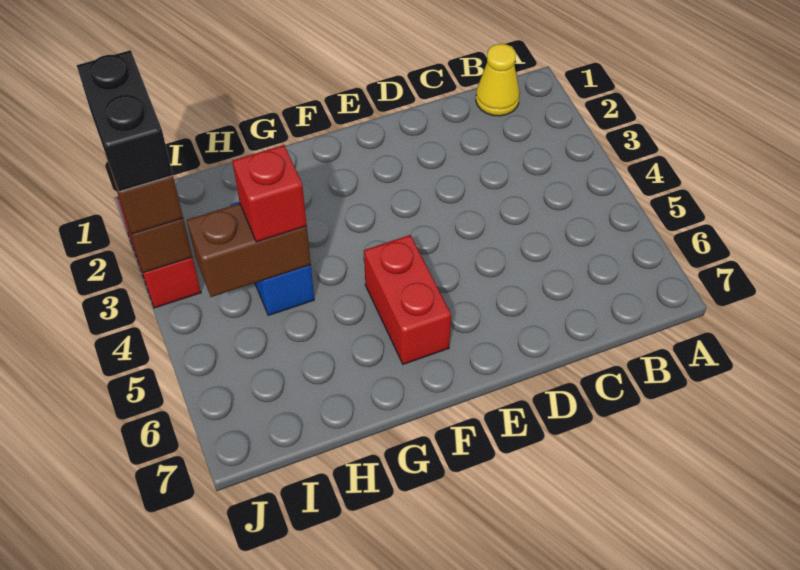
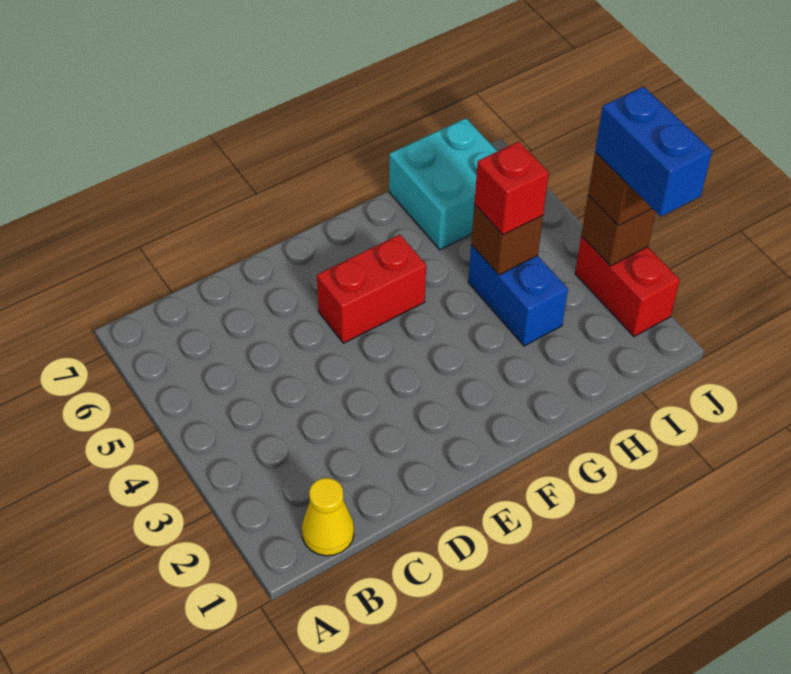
red brick F5:F6 level 1 -> red brick E5:F5 level 1
brown brick H4:I4 level 2 -> brown brick H4 level 2
none -> cyan brick H6:I7 level 1
black brick J2:J3 level 4 -> blue brick J2:J3 level 4

